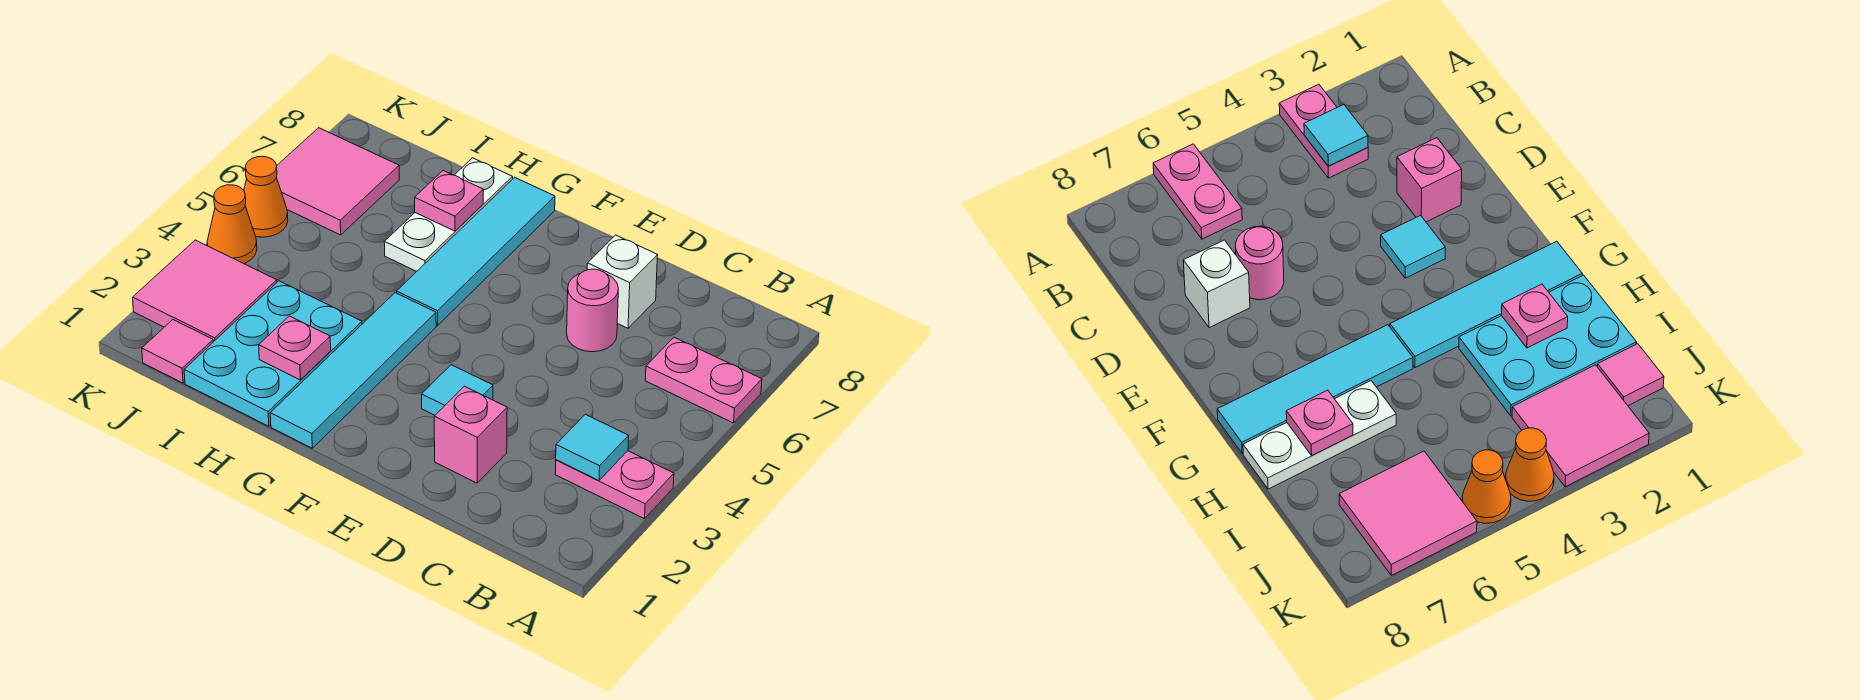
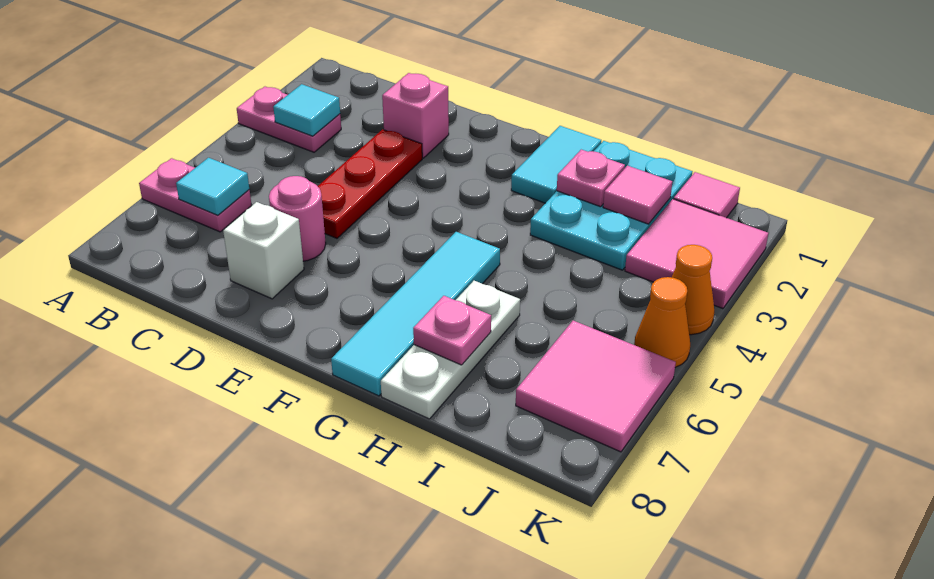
none -> red plate D3:D5 level 1
cyan tile E3 level 1 -> cyan tile B6 level 2
cyan tile G1:G4 level 1 -> cyan tile G1:G2 level 1
none -> pink tile I2 level 2

